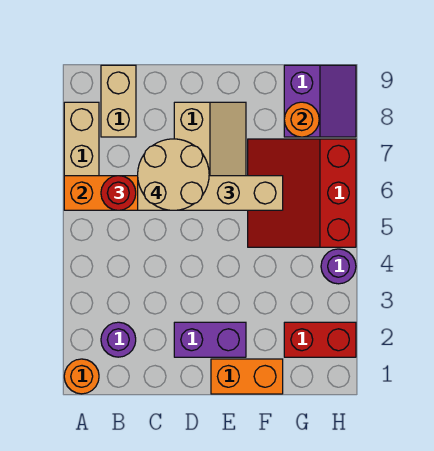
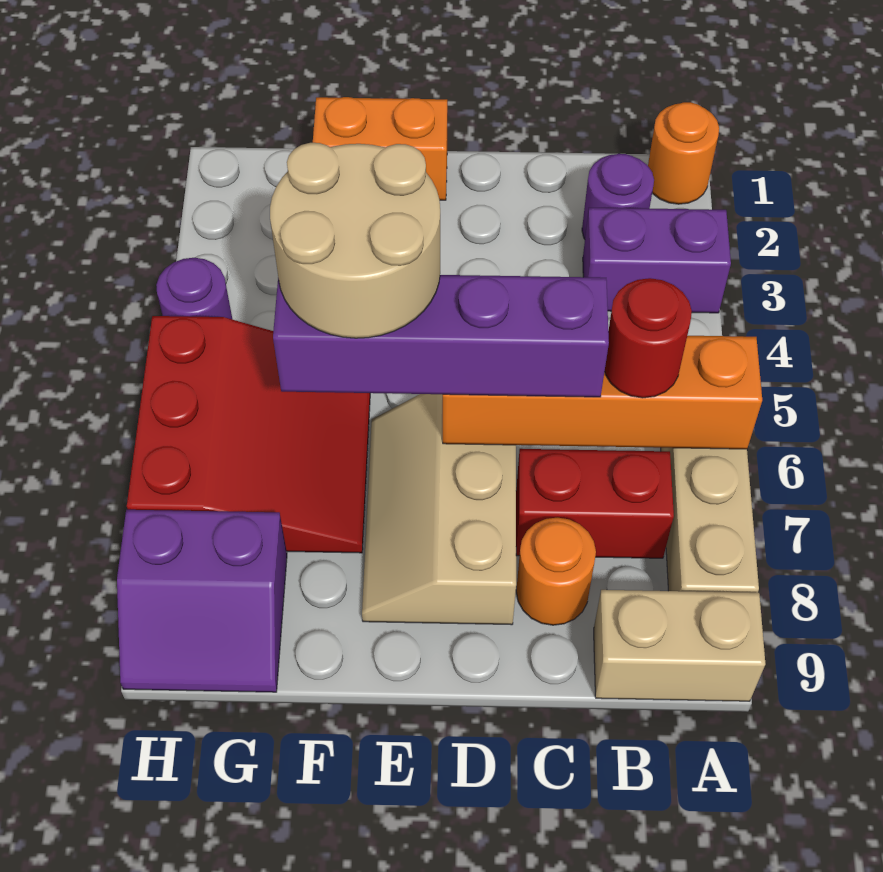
tan brick B8:B9 level 1 -> tan brick A9:B9 level 1
tan brick C6:F6 level 3 -> purple brick C6:F6 level 3
tan round brick C6:D7 level 4 -> tan round brick E5:F6 level 4
purple brick D2:E2 level 1 -> purple brick A3:B3 level 1
red brick G2:H2 level 1 -> red brick B7:C7 level 1
purple slope G8:H9 level 1 top G -> purple slope G8:H9 level 1 top 8
orange round brick G8 level 2 -> orange round brick C8 level 1

